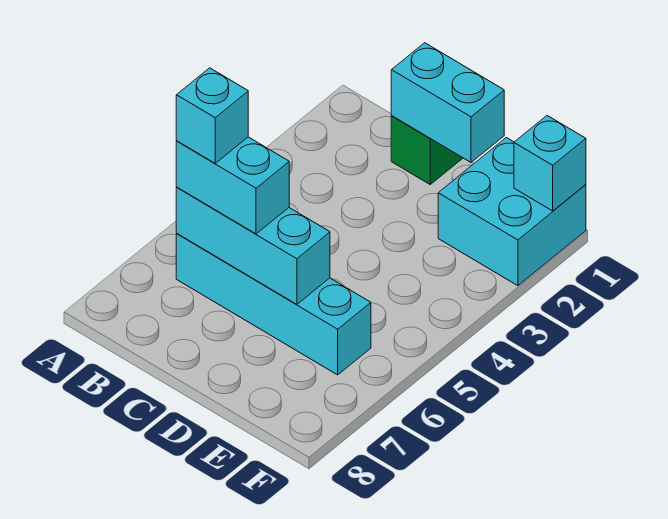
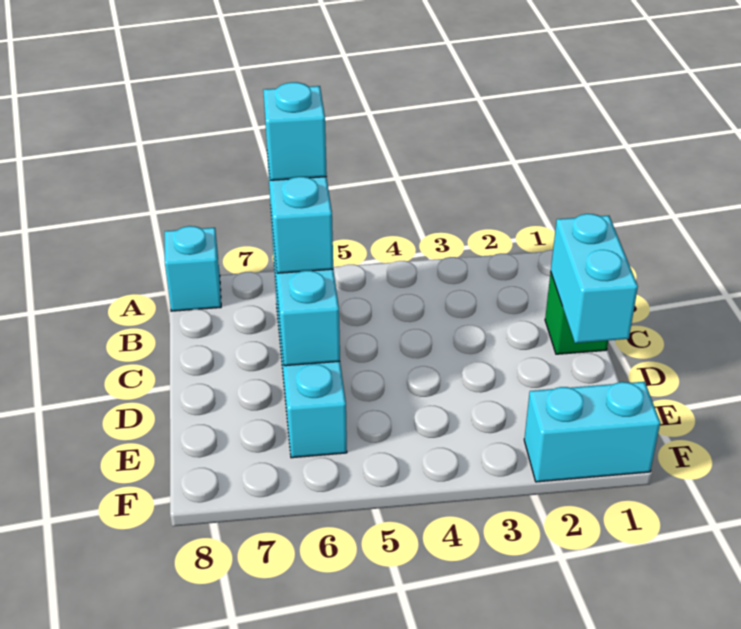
cyan brick E1:F2 level 1 -> cyan brick F1:F2 level 1
cyan brick F1 level 2 -> cyan brick A8 level 1

